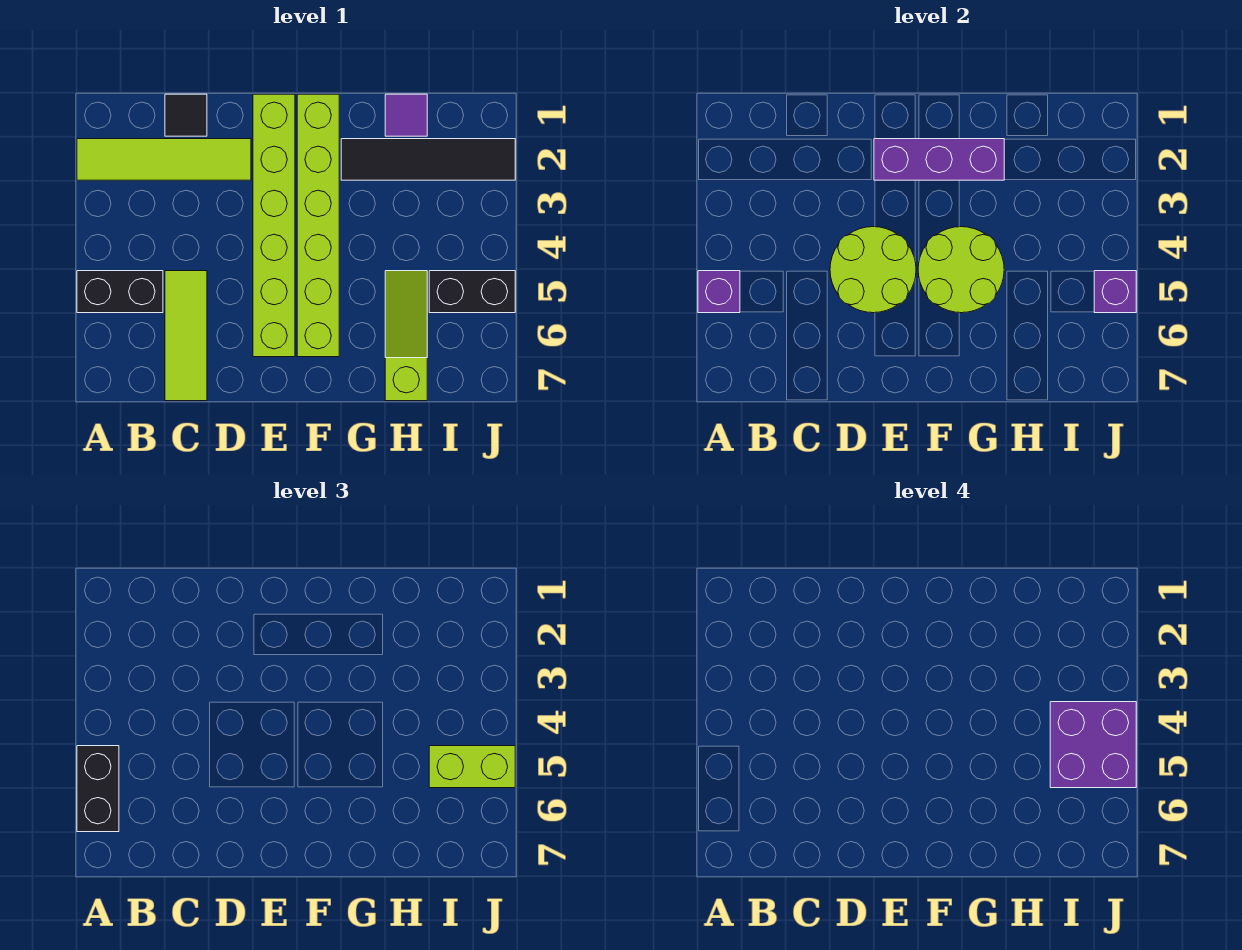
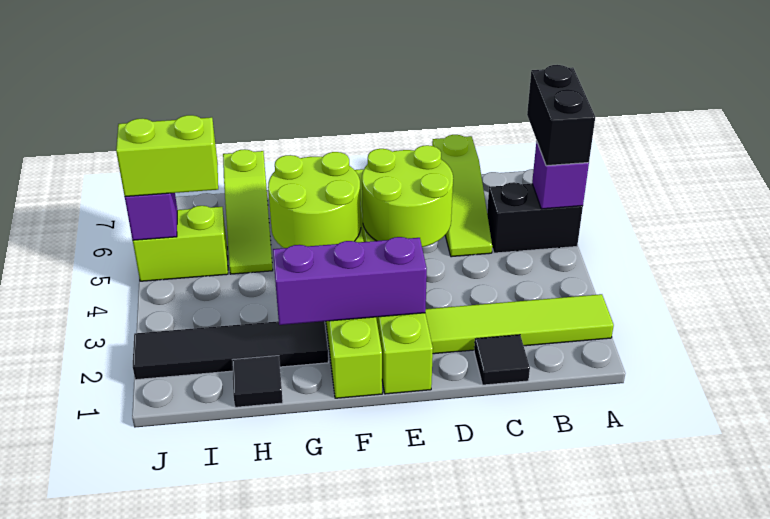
lime tile C5:C7 level 1 -> lime slope C5:C7 level 1 top 7
purple tile H1 level 1 -> black tile H1 level 1
purple brick I4:J5 level 4 -> none
black brick I5:J5 level 1 -> lime brick I5:J5 level 1

